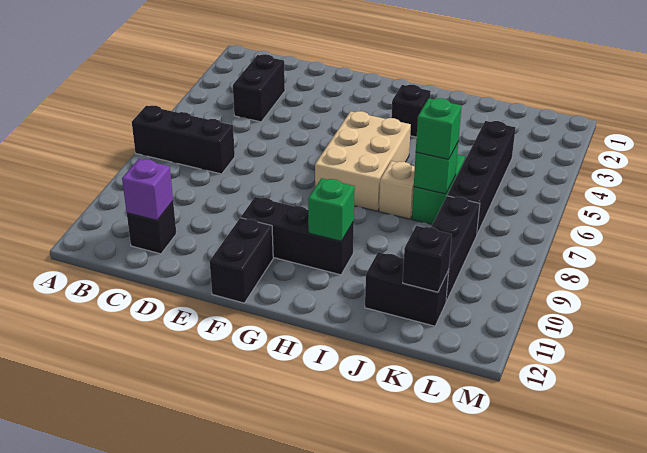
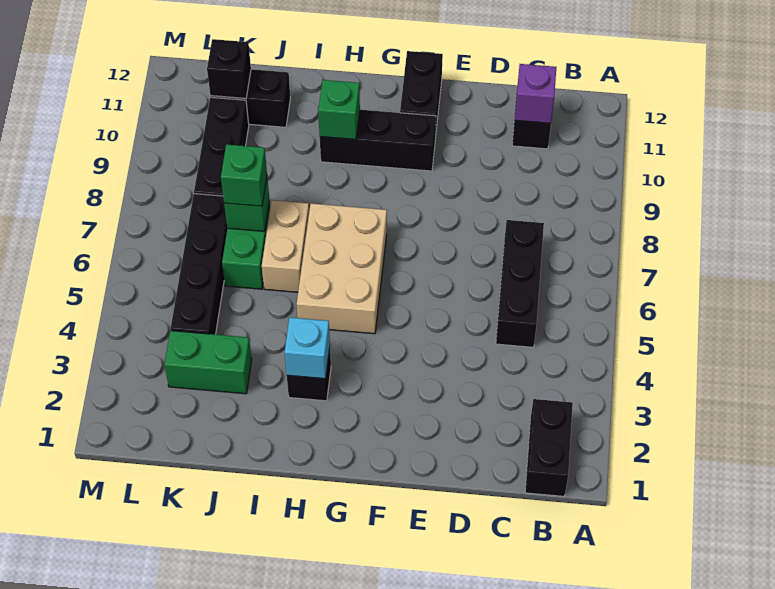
black brick A7:C7 level 1 -> black brick C5:C7 level 1
black brick C3:C4 level 1 -> black brick B1:B2 level 1
none -> cyan brick H3 level 2
tan brick I7 level 1 -> tan brick I6:I7 level 1
none -> green brick J3:K3 level 1

